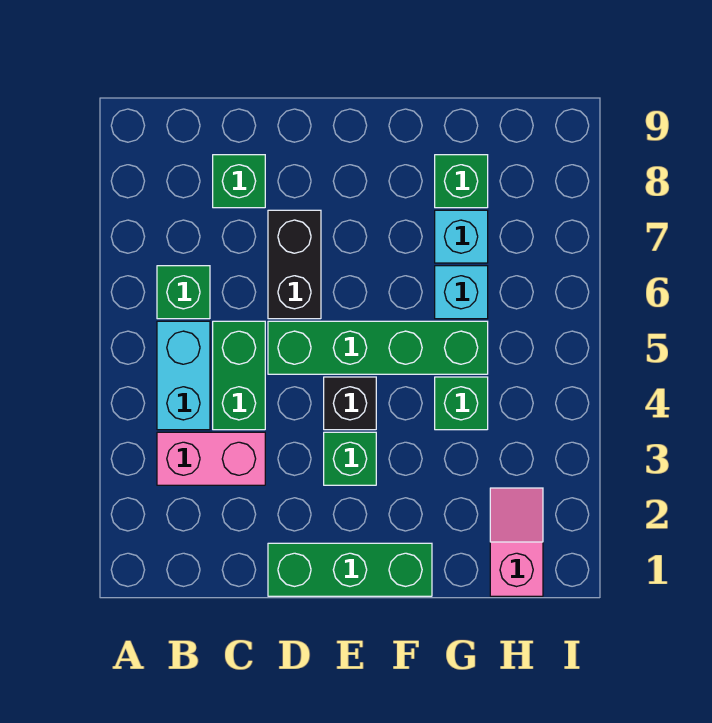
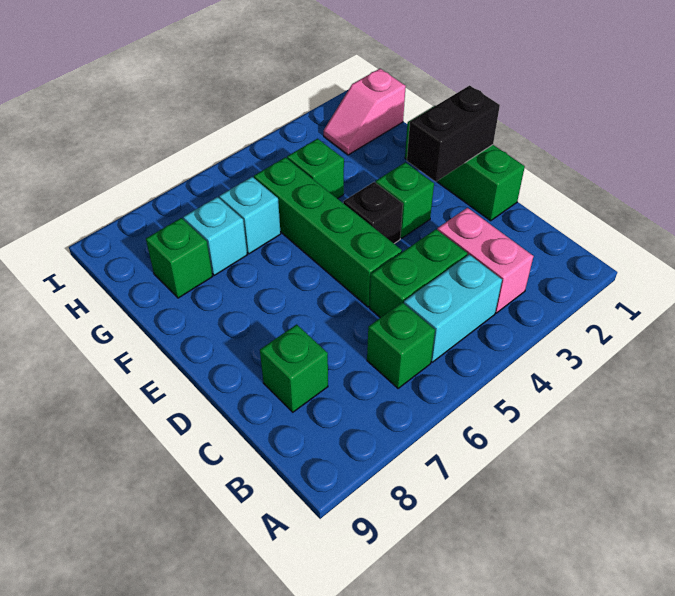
black brick D6:D7 level 1 -> black brick E1:E2 level 2

